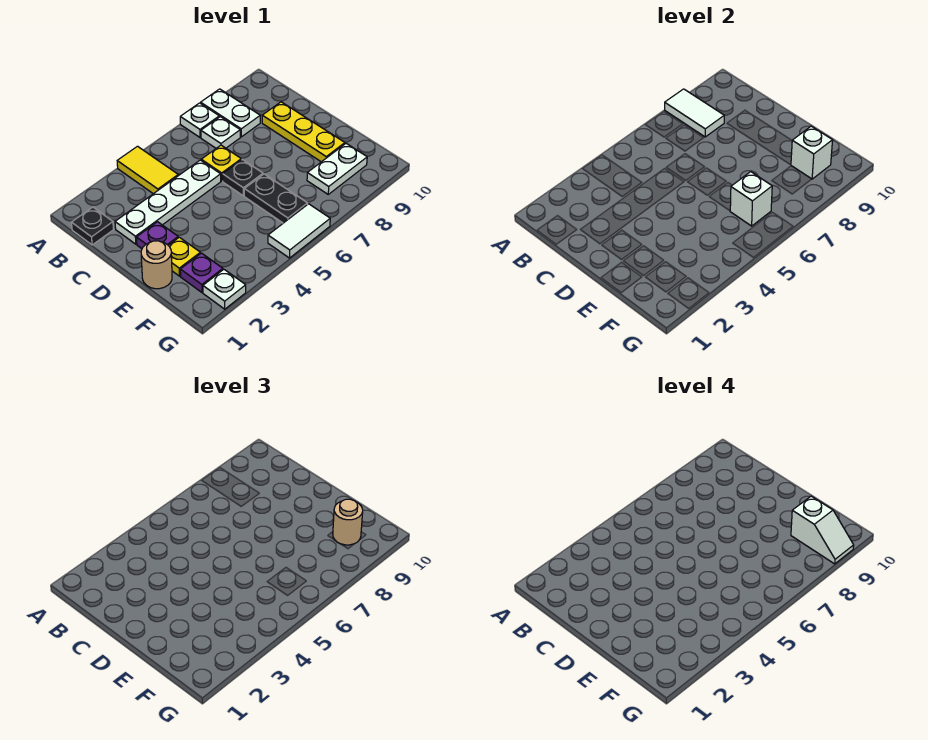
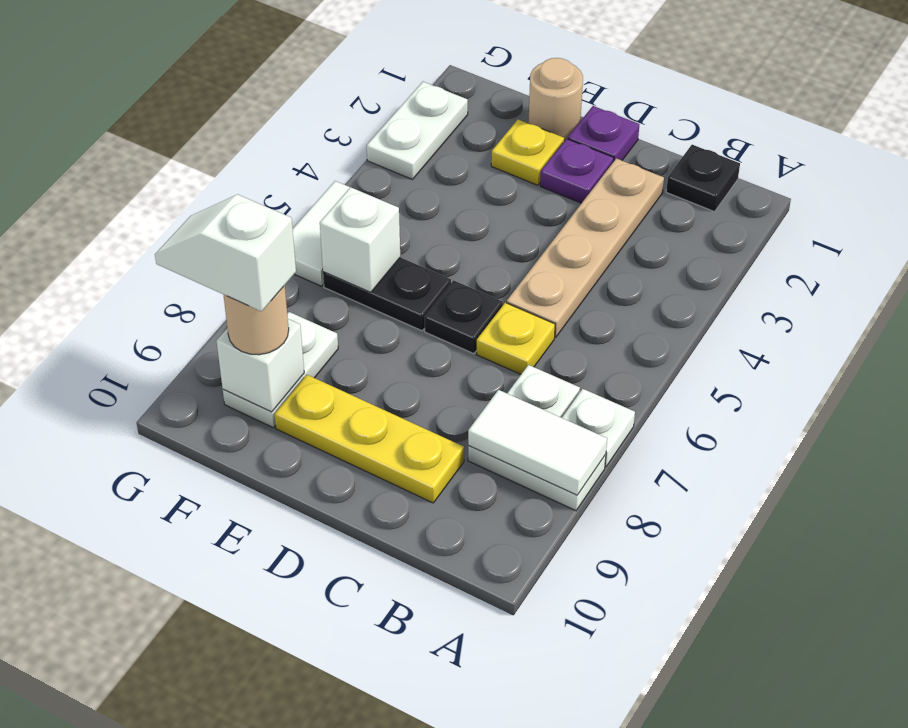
yellow tile A4:B4 level 1 -> none
white plate C2:C5 level 1 -> tan plate C2:C5 level 1
purple plate F2 level 1 -> purple plate D1 level 1
white plate G2 level 1 -> white plate G2:G3 level 1

